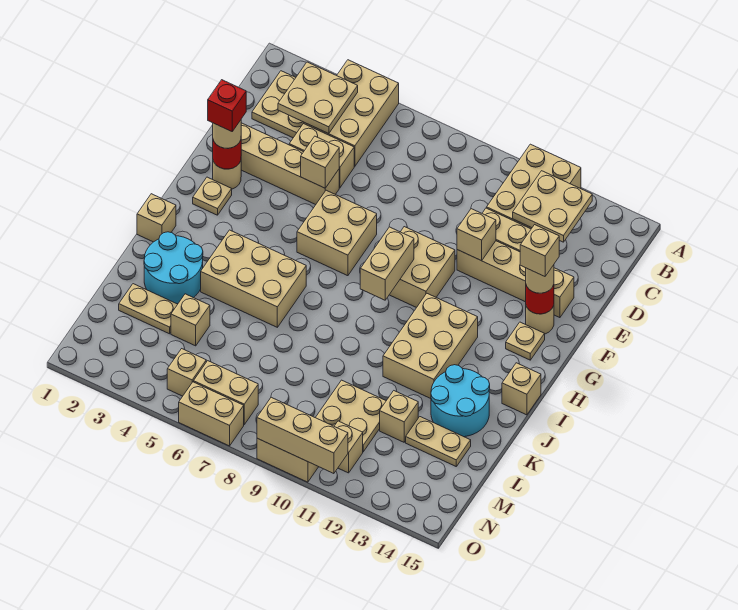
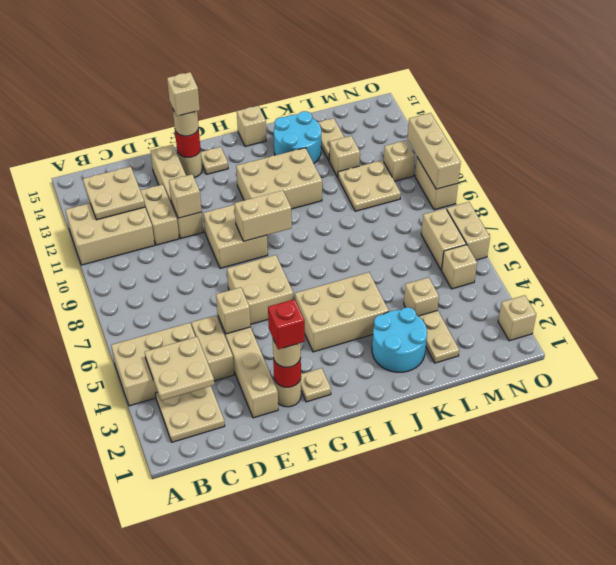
tan brick I1 level 1 -> tan brick O2 level 1
tan brick I4:J6 level 1 -> tan brick H4:J5 level 1

